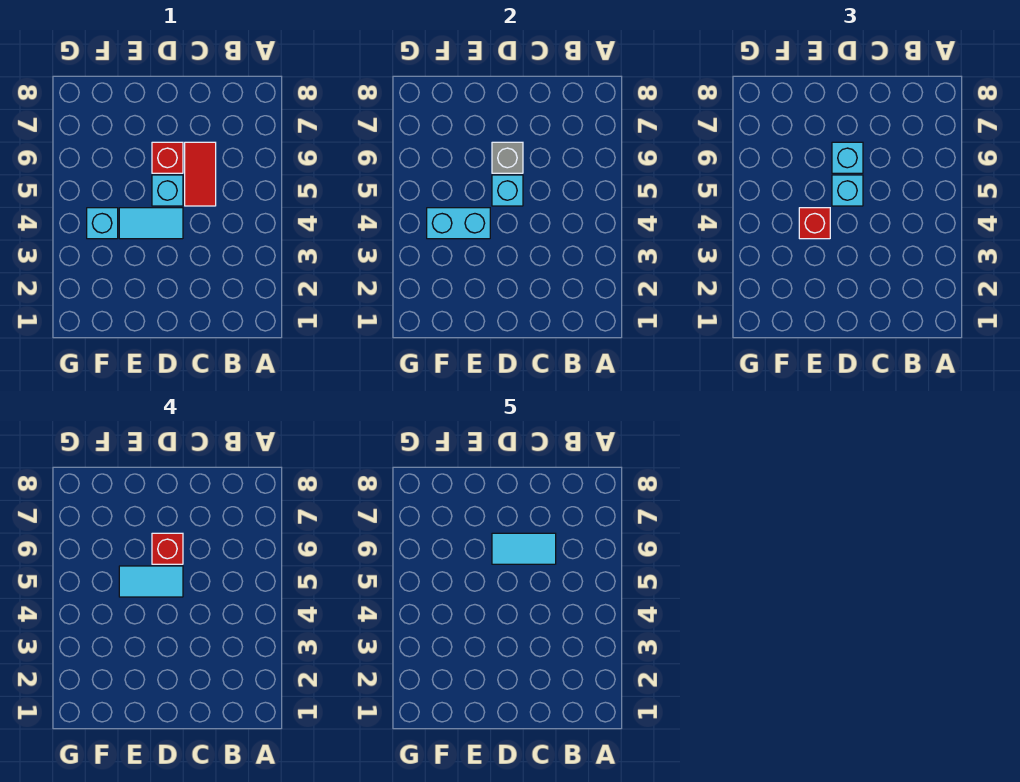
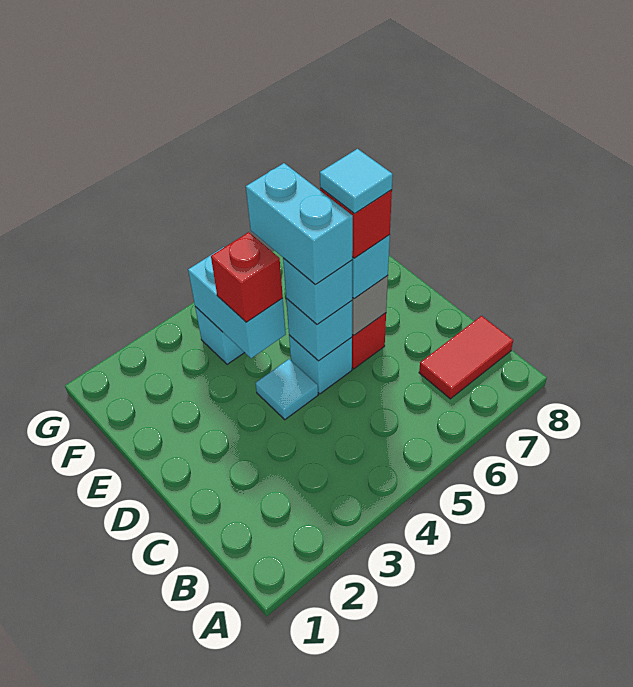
red tile C5:C6 level 1 -> red tile B7:B8 level 1
cyan tile C6:D6 level 5 -> cyan tile D6 level 5
cyan tile D4:E4 level 1 -> cyan tile D4 level 1
cyan tile D5:E5 level 4 -> cyan brick D5:E5 level 4

